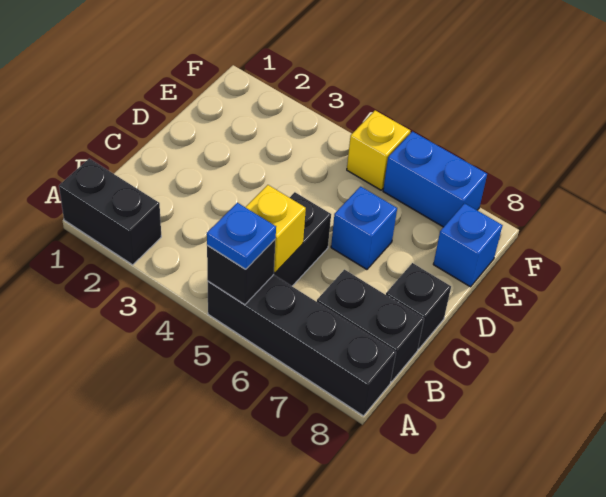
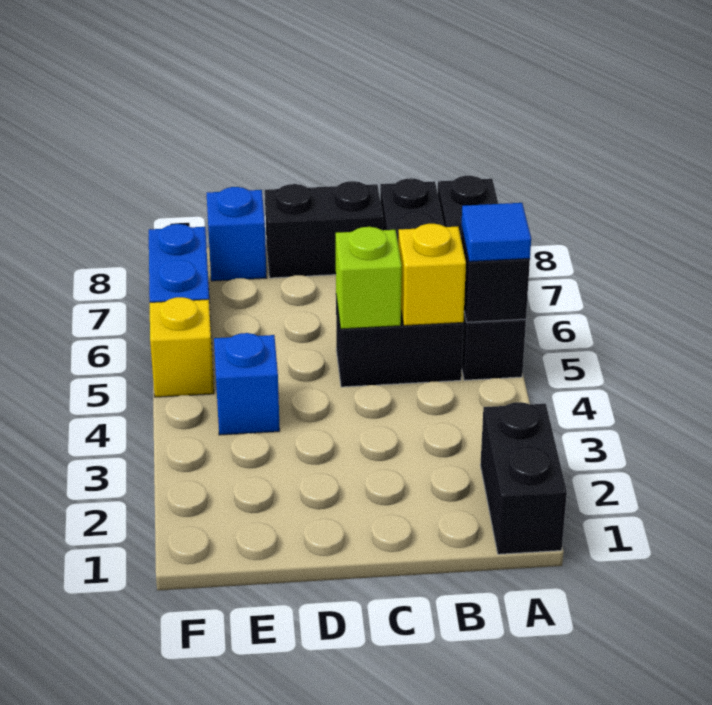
blue plate A5 level 3 -> blue tile A5 level 3
none -> lime brick C5 level 2
black brick C8 level 1 -> black brick C8:D8 level 1
blue brick D6 level 1 -> blue brick E4 level 1

